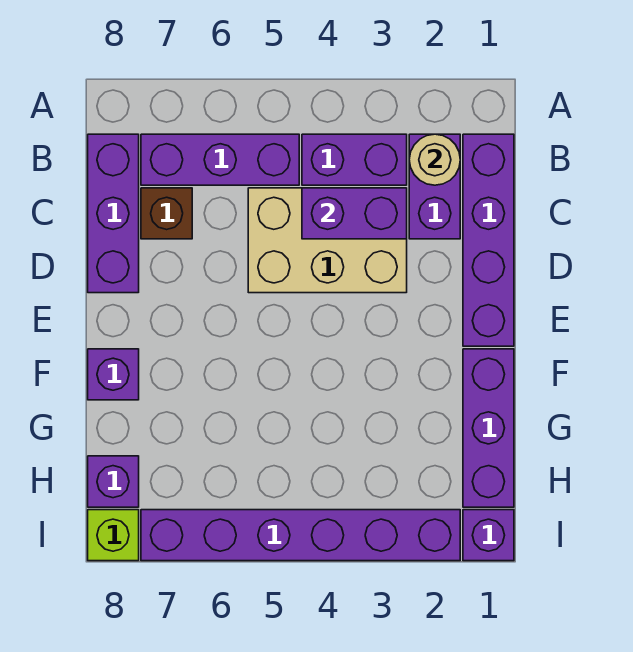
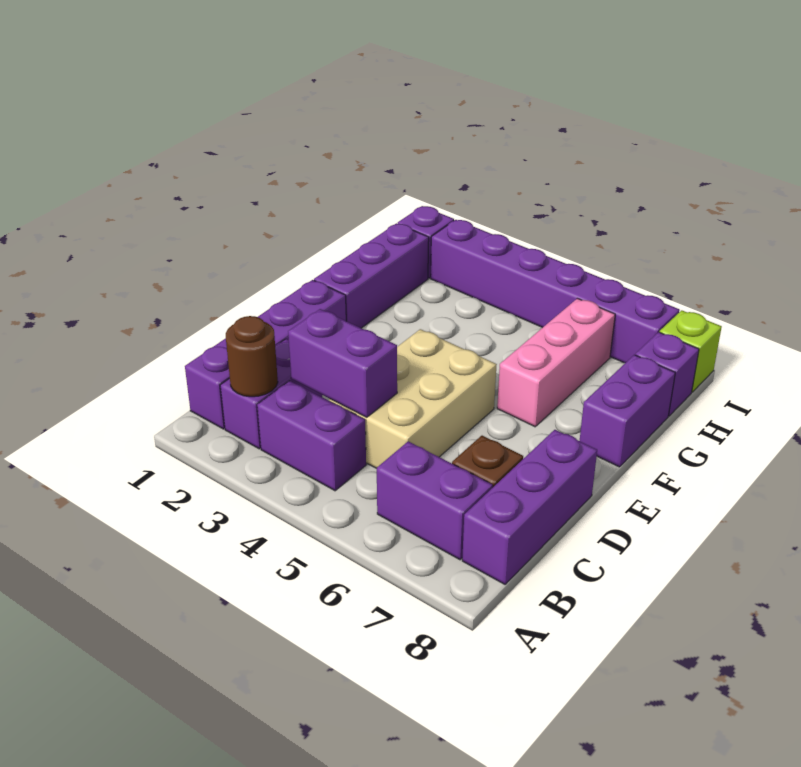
tan round brick B2 level 2 -> brown round brick B2 level 2
purple brick B5:B7 level 1 -> purple brick B6:B7 level 1
tan brick C3:D5 level 1 -> tan brick C4:E5 level 1
none -> pink brick F6:H6 level 1
purple brick F8 level 1 -> purple brick F8:G8 level 1

